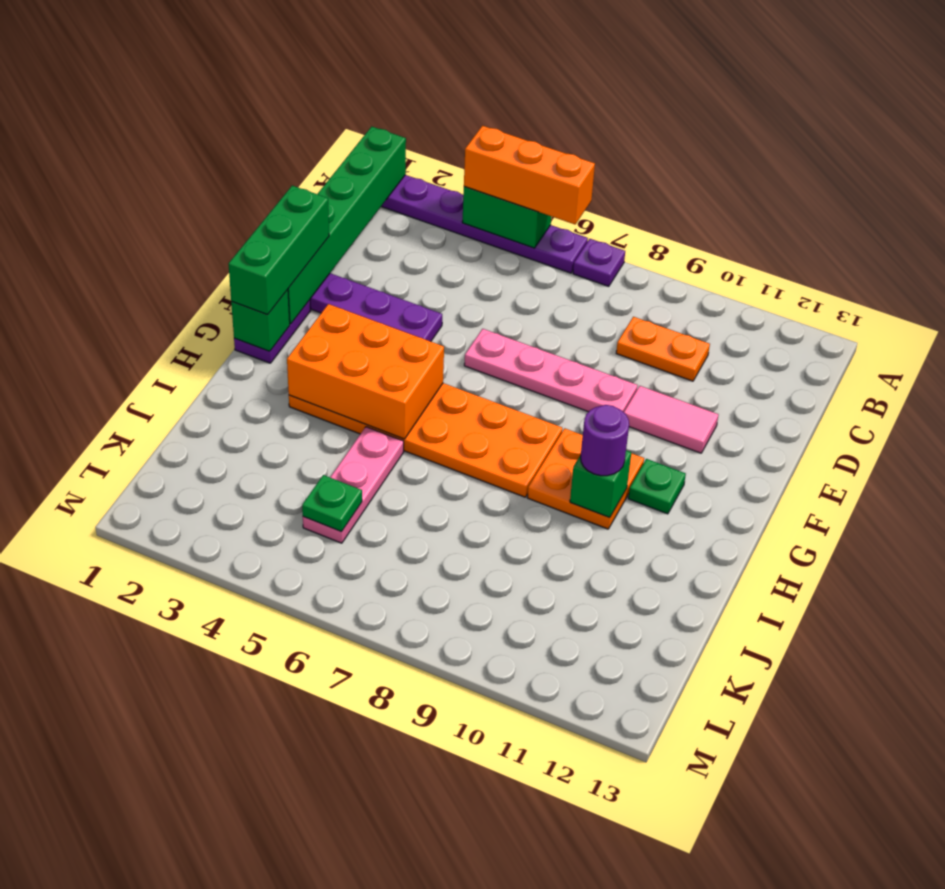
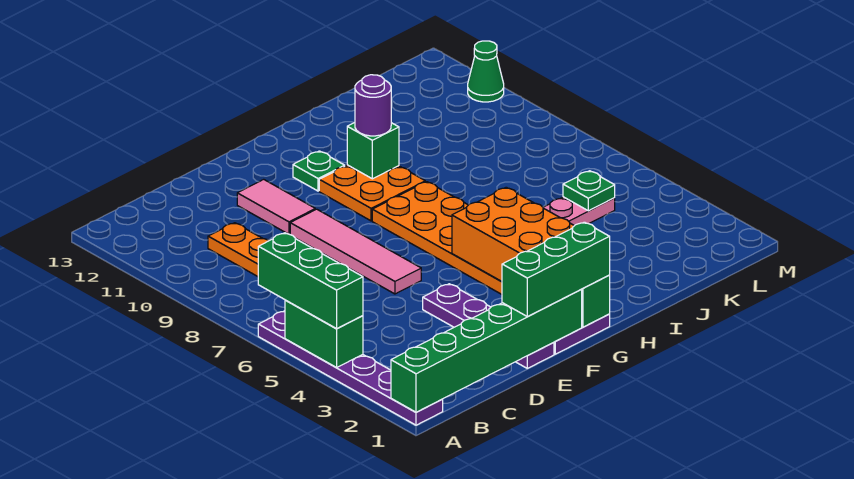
orange brick A4:A6 level 3 -> green brick A4:A6 level 3
purple plate A7 level 1 -> none
pink plate E6:E9 level 1 -> pink tile E6:E9 level 1
none -> green cone M11 level 1

